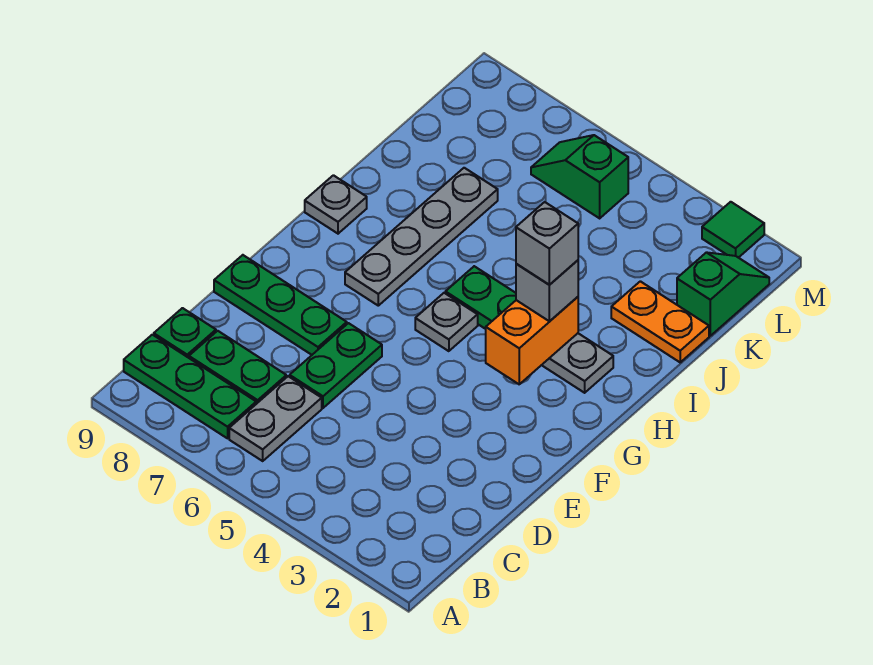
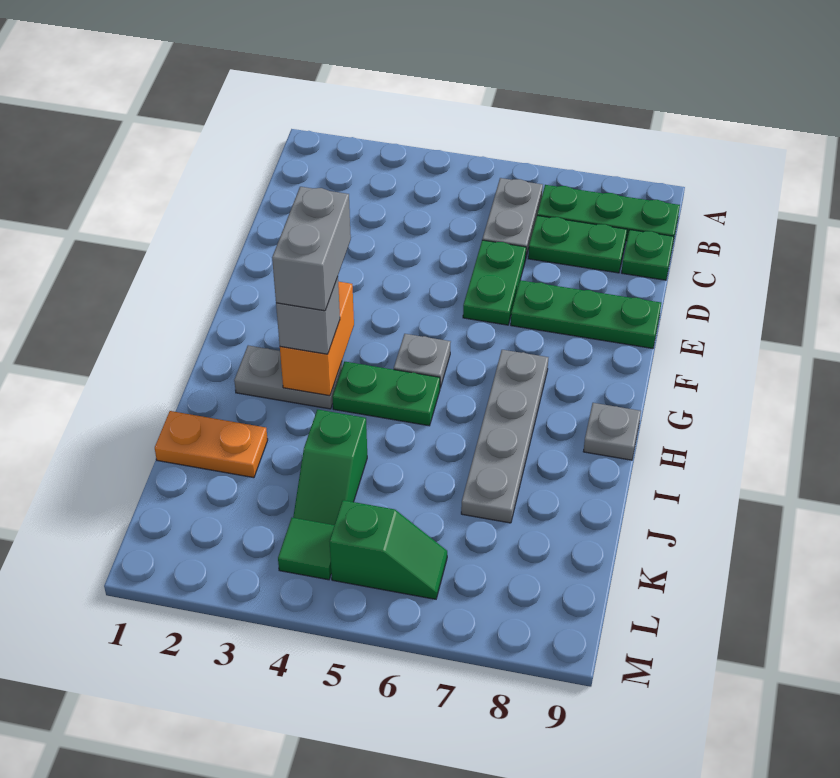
grey brick H3 level 4 -> grey brick G3:H3 level 4
green slope K1:L1 level 1 top K -> green slope J4:K4 level 1 top J
green tile M2 level 1 -> green tile L4 level 1

